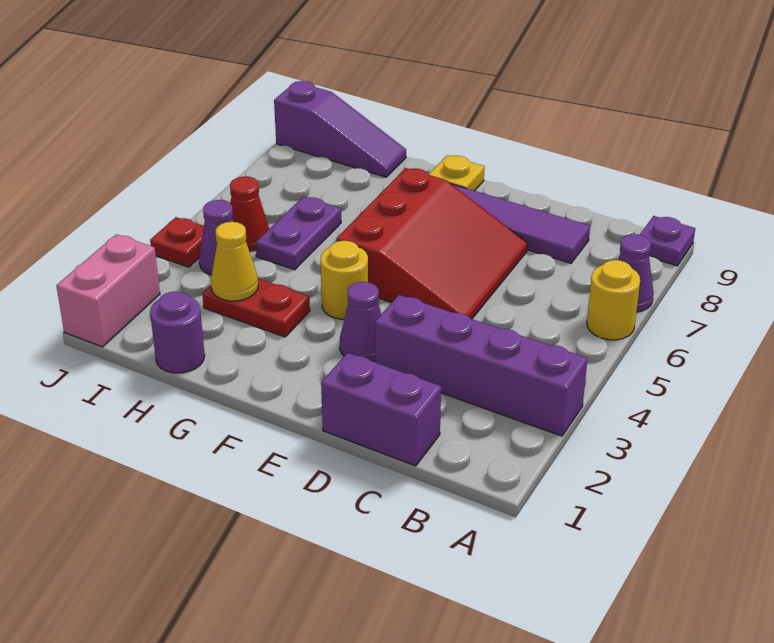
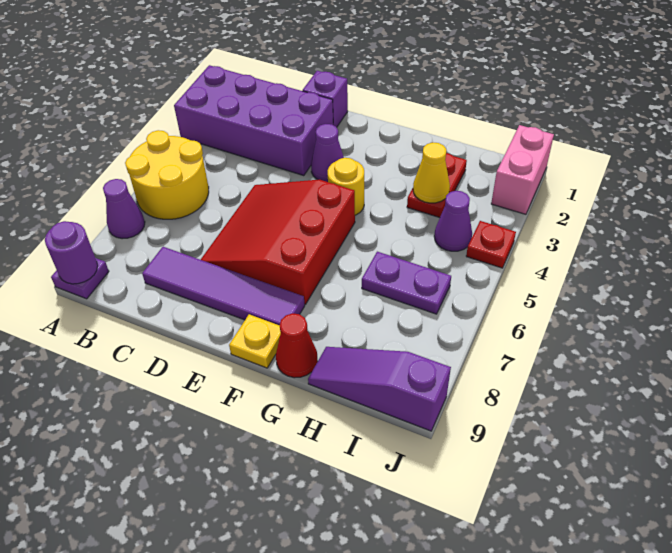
purple brick A3:D3 level 1 -> purple brick A2:D3 level 1
yellow round brick A6 level 1 -> yellow round brick A5:B6 level 1
purple brick C1:D1 level 1 -> purple brick D1 level 1
red plate G3:H3 level 1 -> red plate H2:H3 level 1
purple round brick H1 level 1 -> purple round brick A9 level 2
purple plate H5:H6 level 1 -> purple plate H6:I6 level 1
red cone I5 level 1 -> red cone G9 level 1

